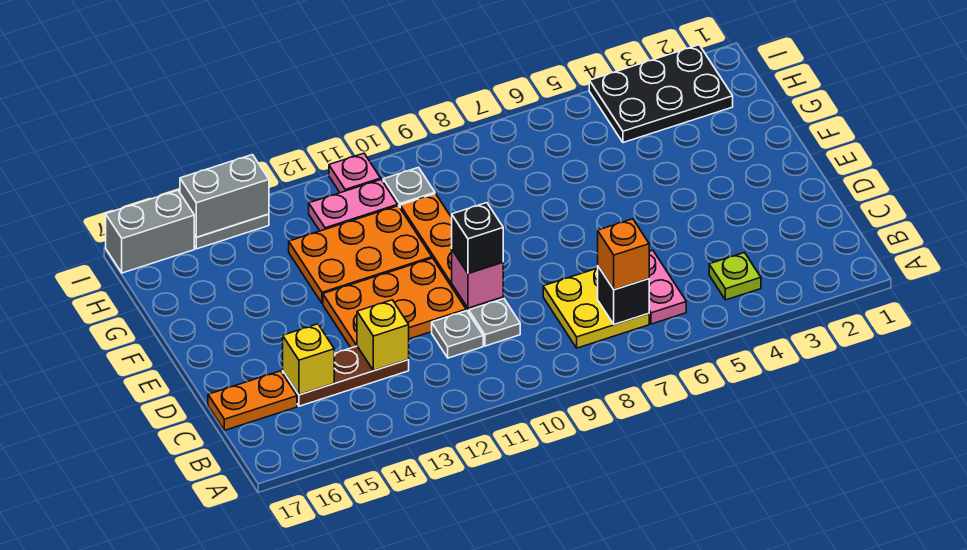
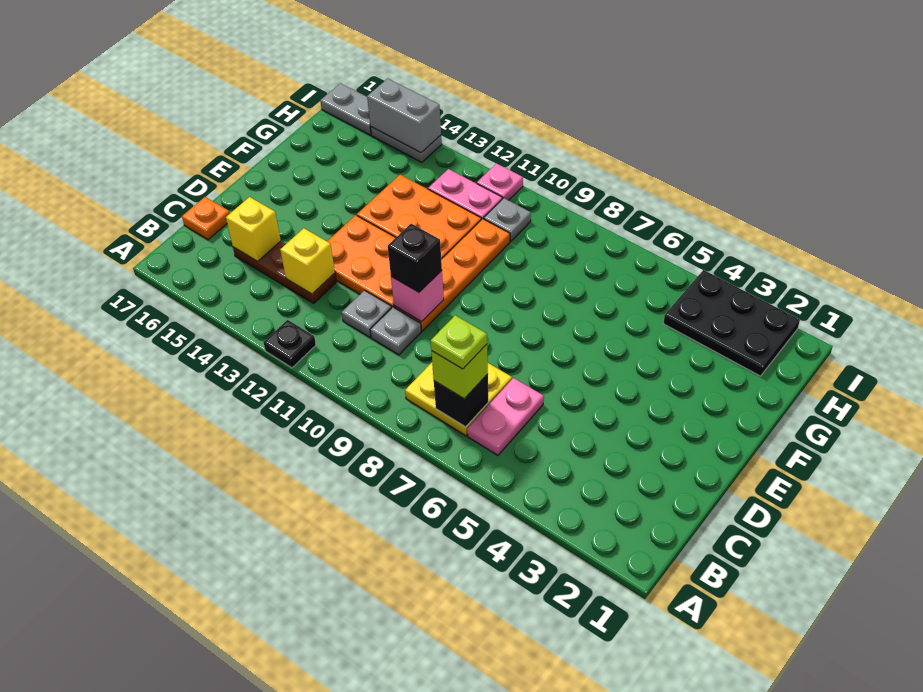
none -> black plate A12 level 1
lime plate B4 level 1 -> lime plate B7 level 4
orange brick B7 level 3 -> lime brick B7 level 3
orange plate C16:C17 level 1 -> orange plate C17 level 1
grey brick I16:I17 level 1 -> grey plate I16:I17 level 1

